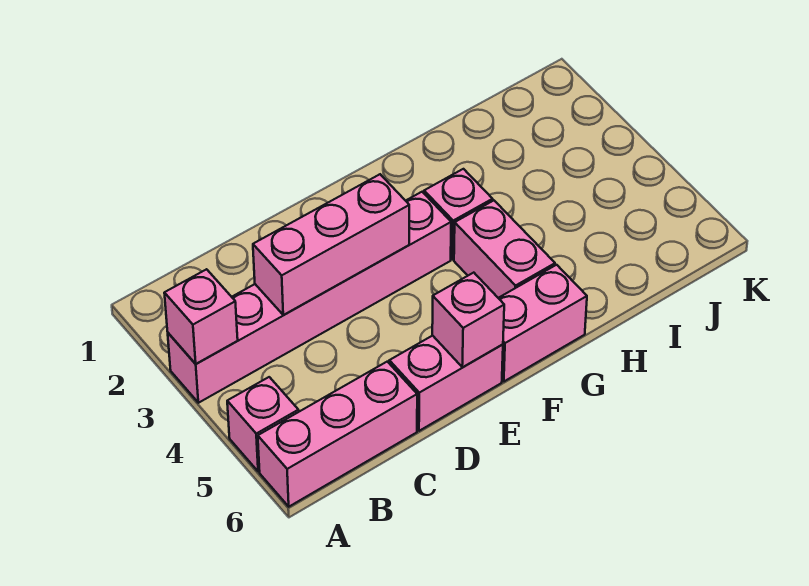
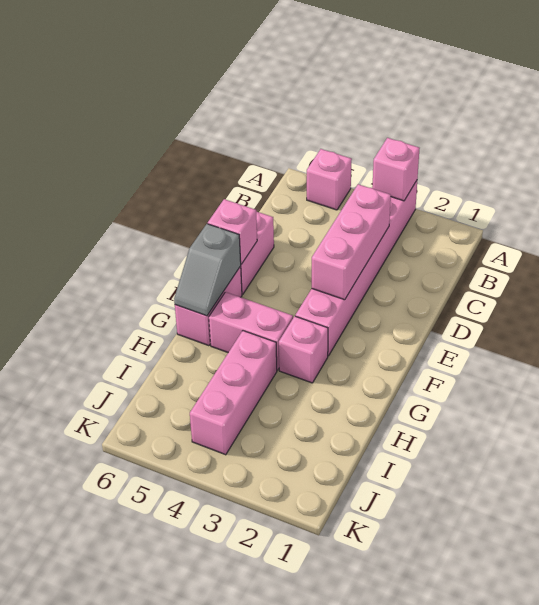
pink brick A6:C6 level 1 -> pink brick H4:J4 level 1
none -> grey slope F6:G6 level 2 top F

